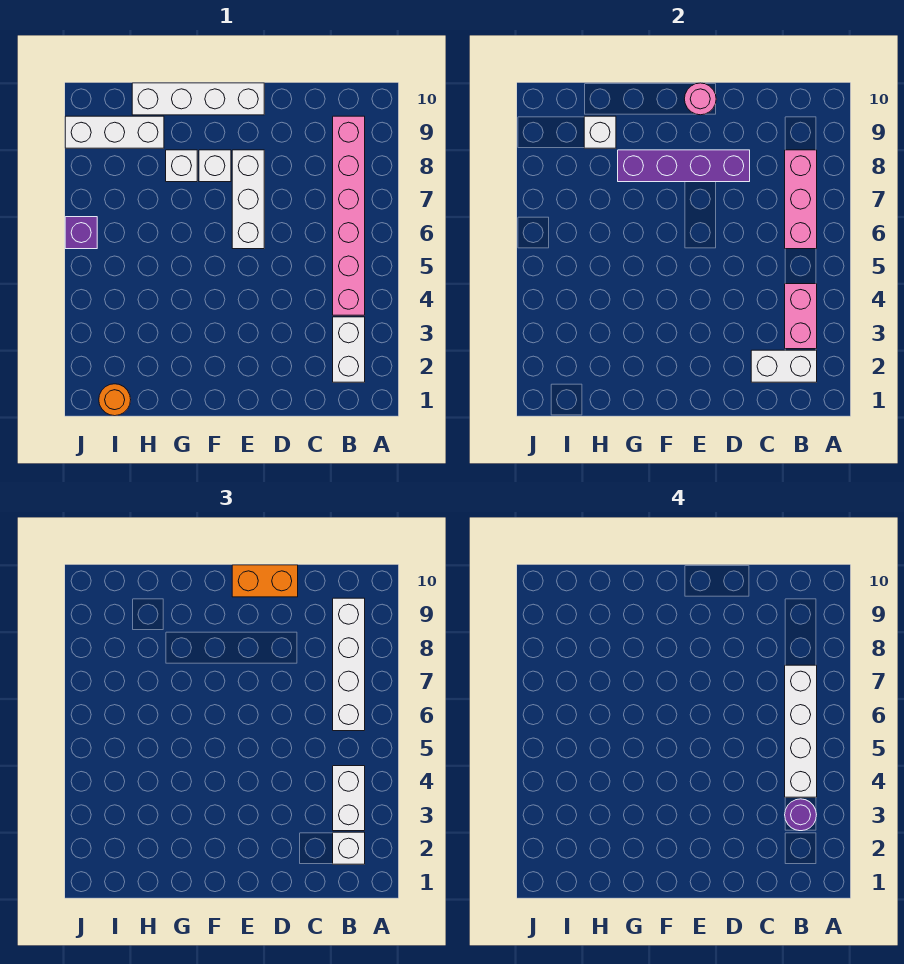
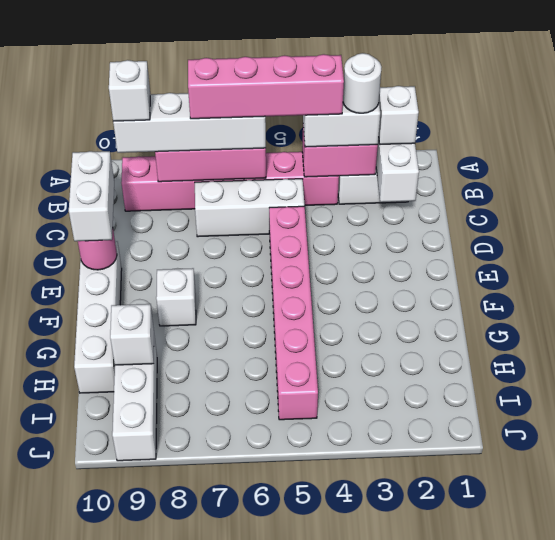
purple round brick B3 level 4 -> white round brick B3 level 4
white brick B4:B7 level 4 -> pink brick B4:B7 level 4
none -> pink brick D5:I5 level 1
purple brick D8:G8 level 2 -> none
orange brick D10:E10 level 3 -> white brick D10:E10 level 3
white brick E6:E8 level 1 -> white brick C5:C7 level 1
white brick G8 level 1 -> white brick B9 level 4
orange round brick I1 level 1 -> none
purple brick J6 level 1 -> none

